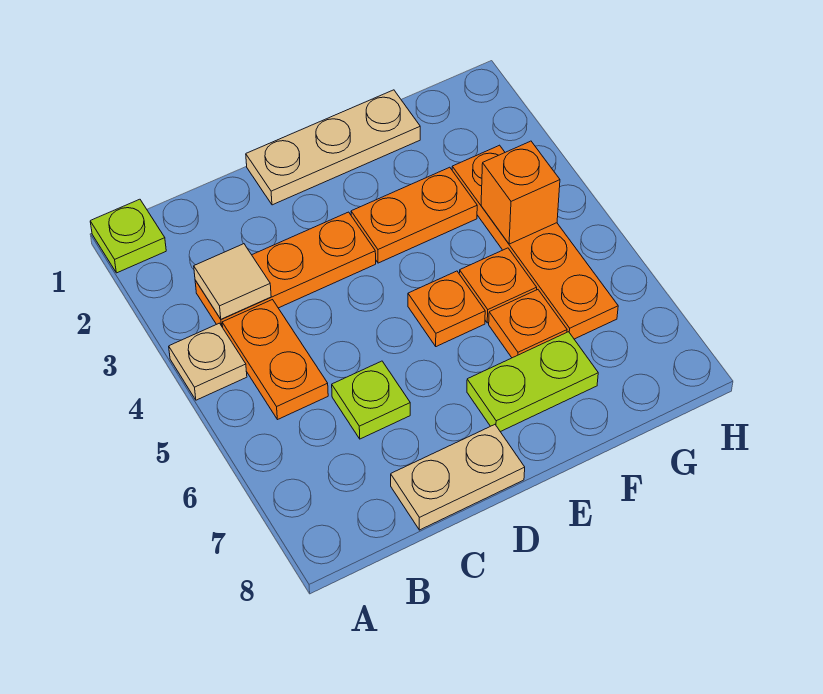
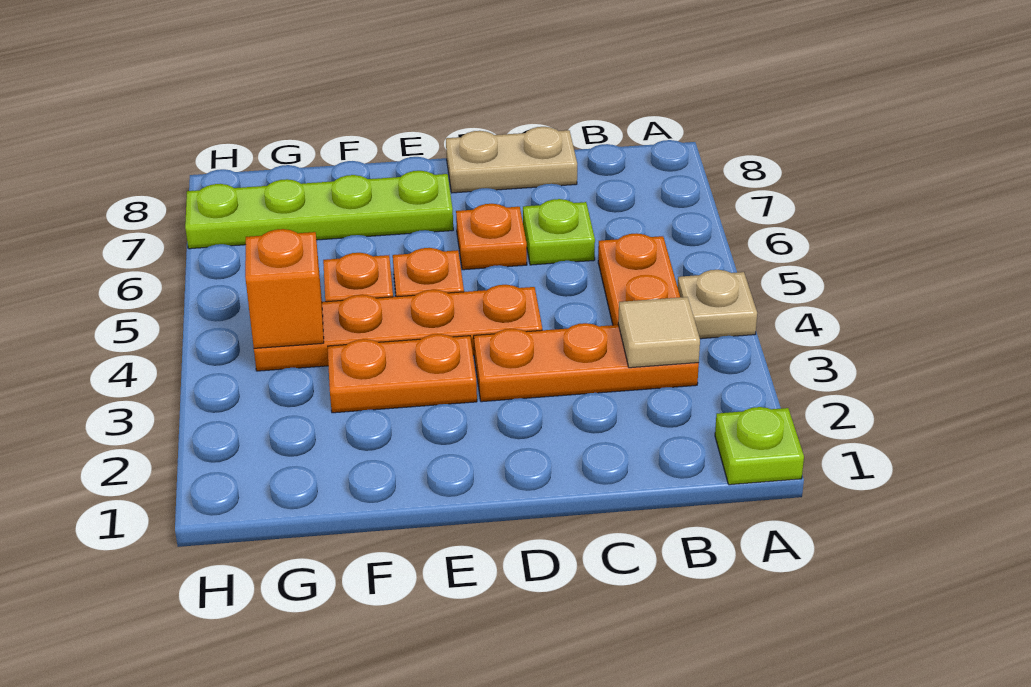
tan plate D1:F1 level 1 -> none
lime plate E7:F7 level 1 -> lime plate E7:H7 level 1
orange plate F6 level 1 -> orange plate D6 level 1
orange plate G3:G6 level 1 -> orange plate D4:G4 level 1

